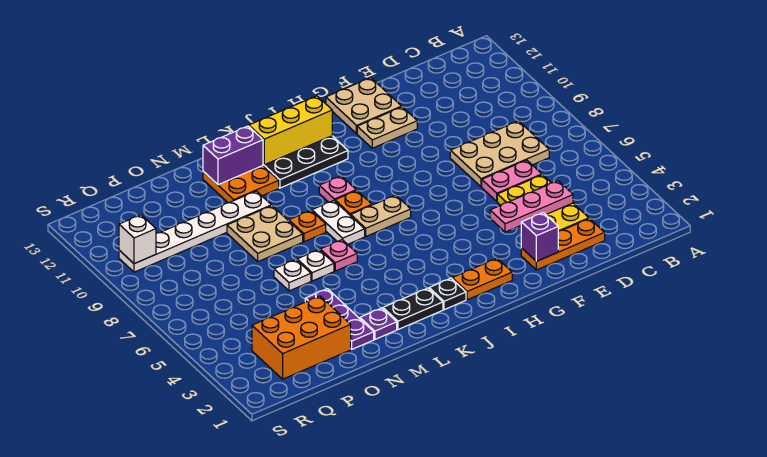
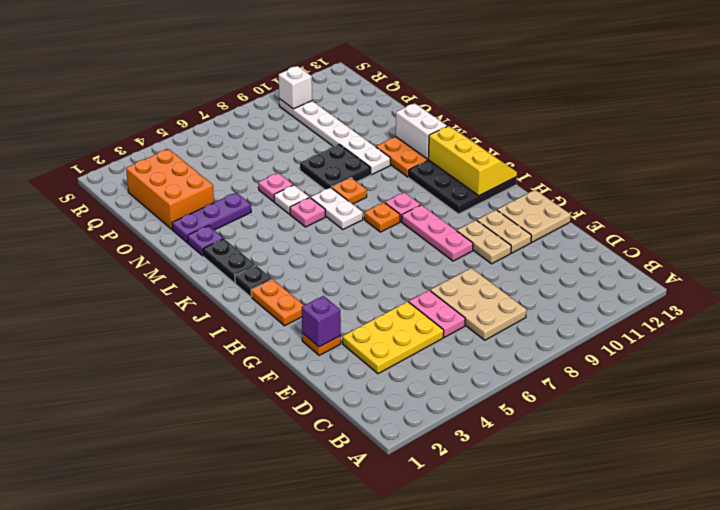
orange plate D2:F2 level 1 -> orange plate F2 level 1
pink plate D4:F4 level 2 -> pink plate G9:I9 level 1
tan plate I7:J7 level 1 -> tan plate F10:G10 level 1
white plate K7:K8 level 1 -> white plate K7:L7 level 1
purple brick L12:M12 level 2 -> white brick L12:M12 level 2
tan plate M8:N9 level 1 -> black plate M8:N9 level 1
white plate N6 level 1 -> pink plate N6 level 1

